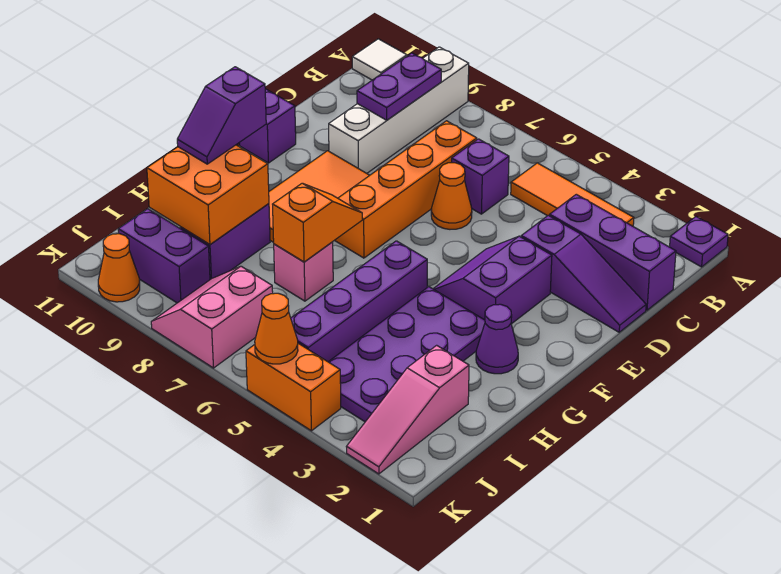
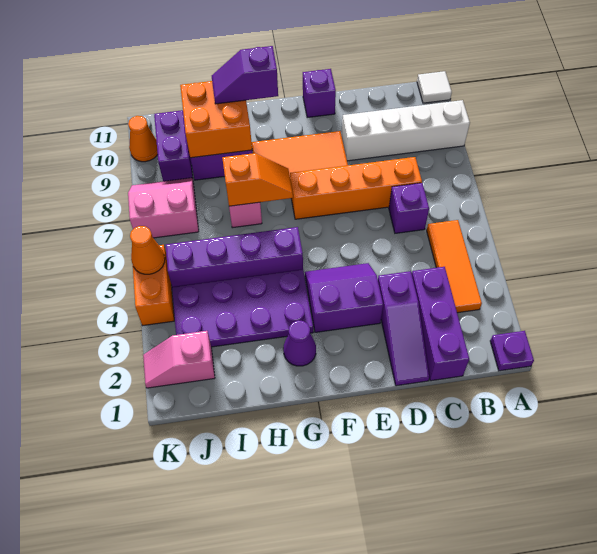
purple plate B9:C9 level 2 -> none
orange cone D6 level 1 -> none
pink slope I2:K2 level 1 top I -> pink slope J2:K2 level 1 top J

